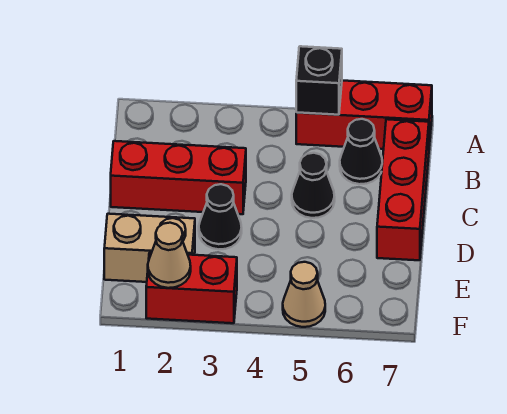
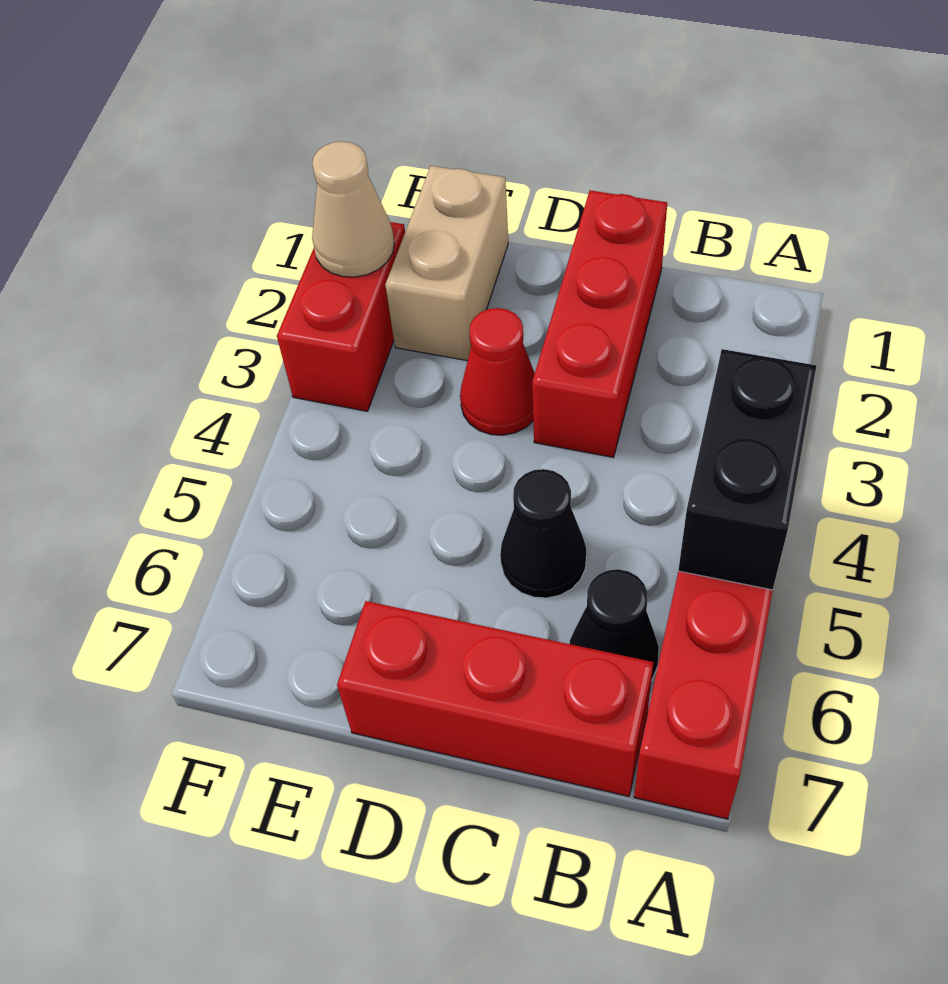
black brick A5 level 2 -> black brick A4:A5 level 2
black cone D3 level 1 -> red cone D3 level 1
tan cone F5 level 1 -> none

